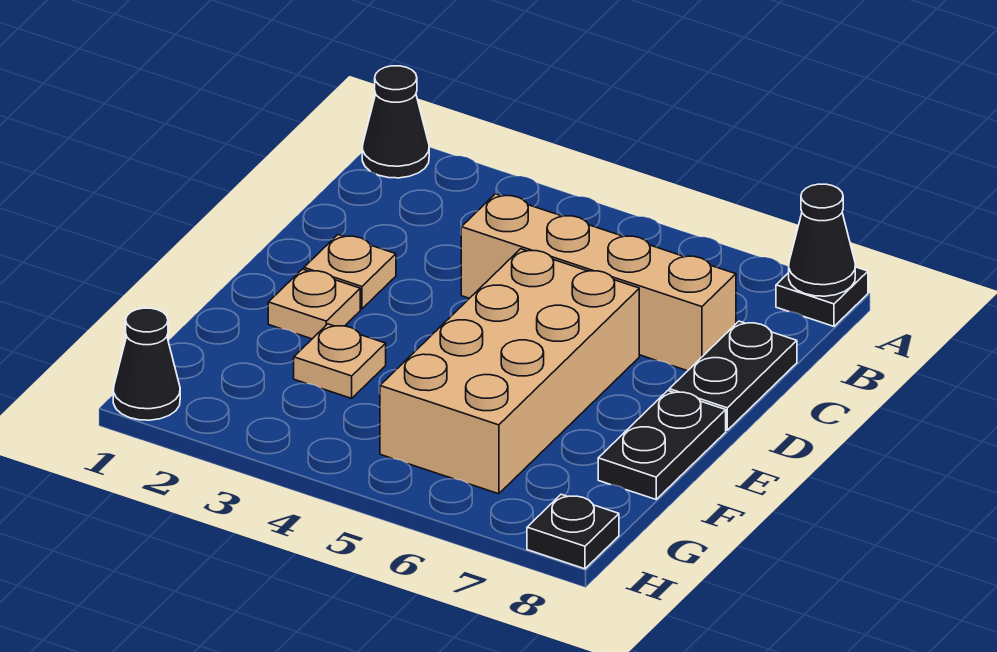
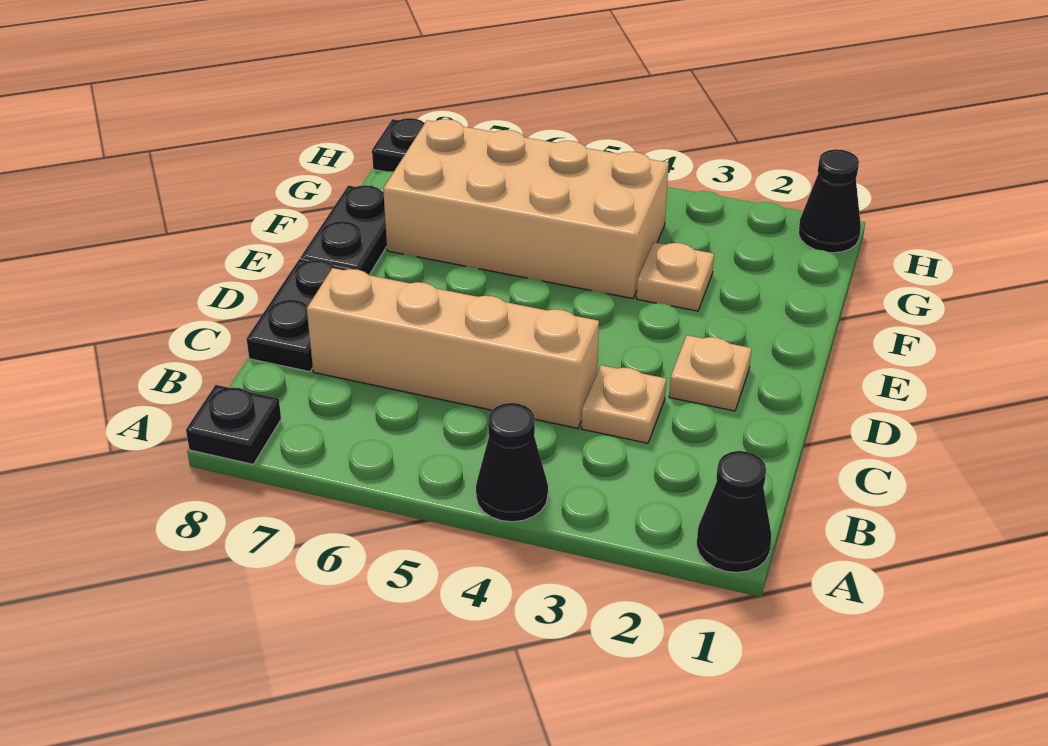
black cone A8 level 2 -> black cone A4 level 1
tan brick D5:G6 level 1 -> tan brick F4:G7 level 1
tan plate E2 level 1 -> tan plate C3 level 1

